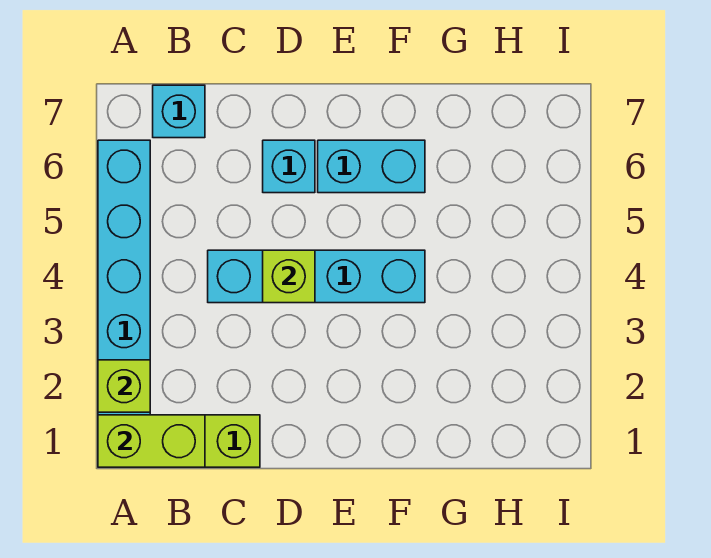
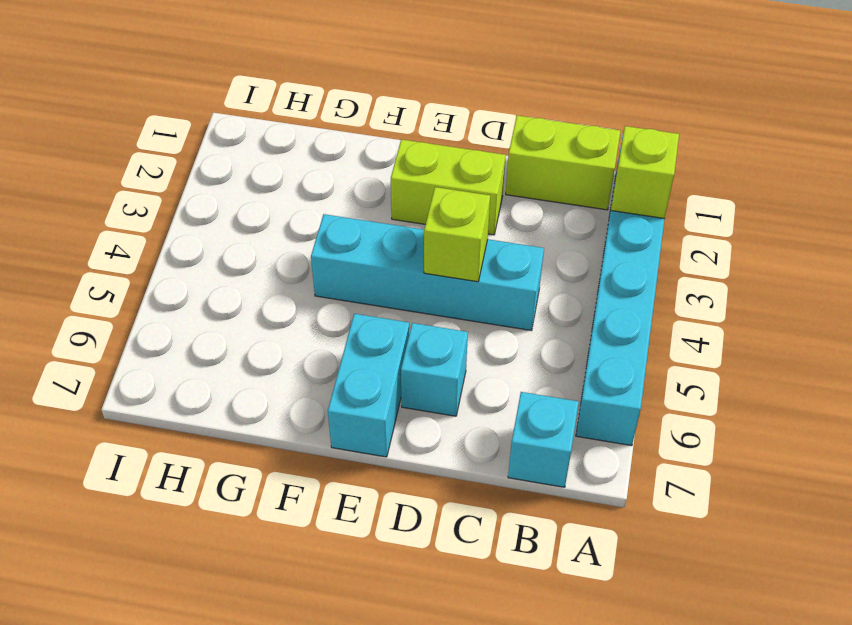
lime brick A1:B1 level 2 -> lime brick D2:E2 level 1
cyan brick E6:F6 level 1 -> cyan brick E6:E7 level 1

